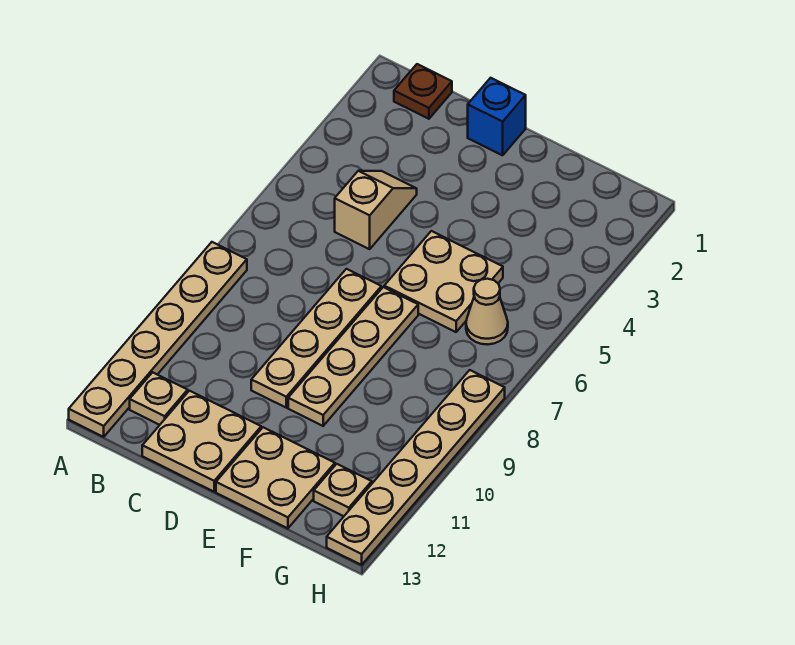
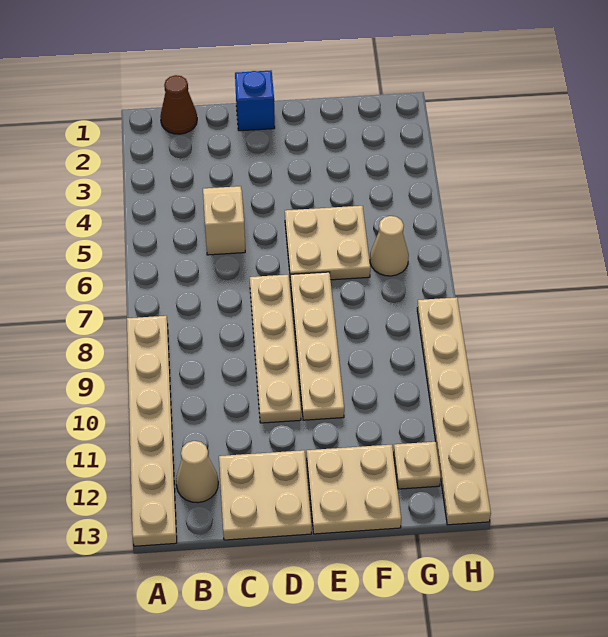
brown plate B1 level 1 -> brown cone B1 level 1
tan plate B12 level 1 -> tan cone B12 level 1

